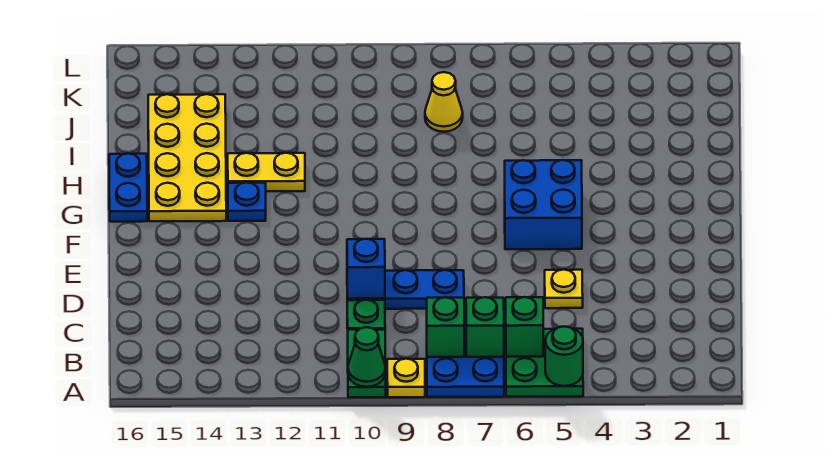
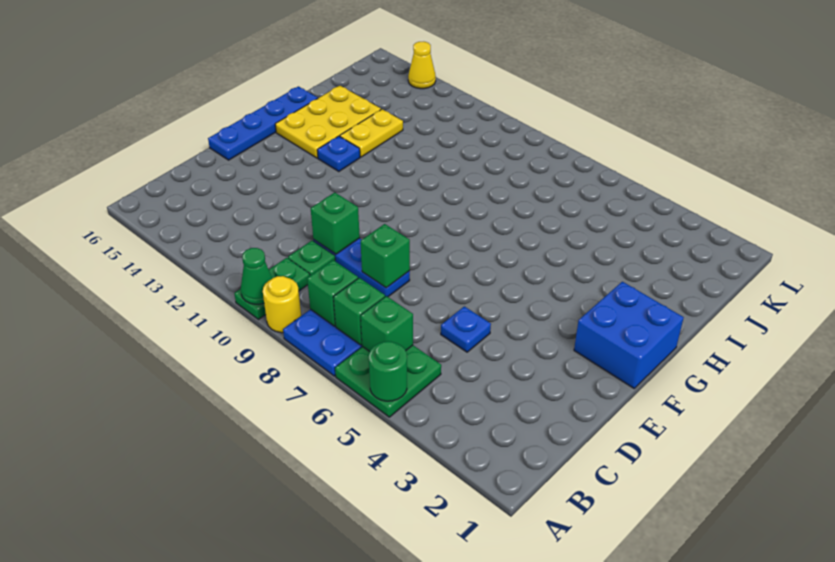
yellow plate A9 level 1 -> yellow round brick A9 level 1
yellow plate D5 level 1 -> blue plate D5 level 1
none -> green brick D8 level 2
blue brick D10 level 2 -> green brick D10 level 2
blue brick F5:G6 level 1 -> blue brick F1:G2 level 1
yellow plate G14:J15 level 1 -> yellow plate G14:I15 level 1
blue plate G16:H16 level 1 -> blue plate E16:H16 level 1
yellow plate H12:H13 level 1 -> yellow plate H13:I13 level 1
yellow cone J8 level 1 -> yellow cone L14 level 1

